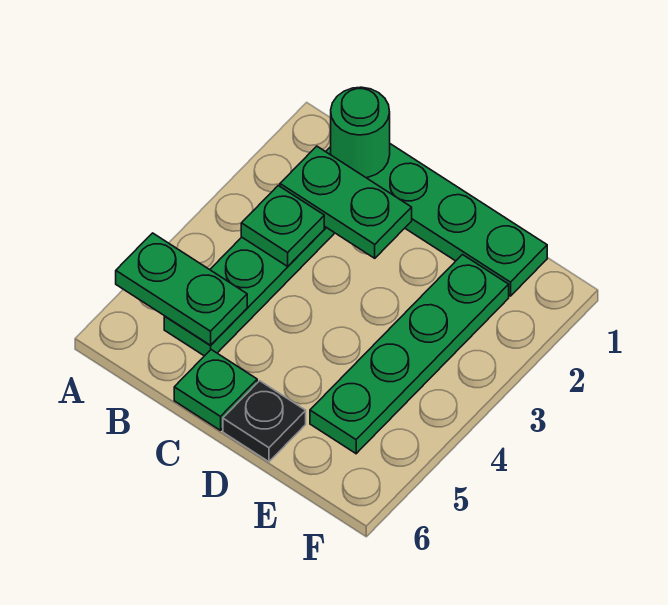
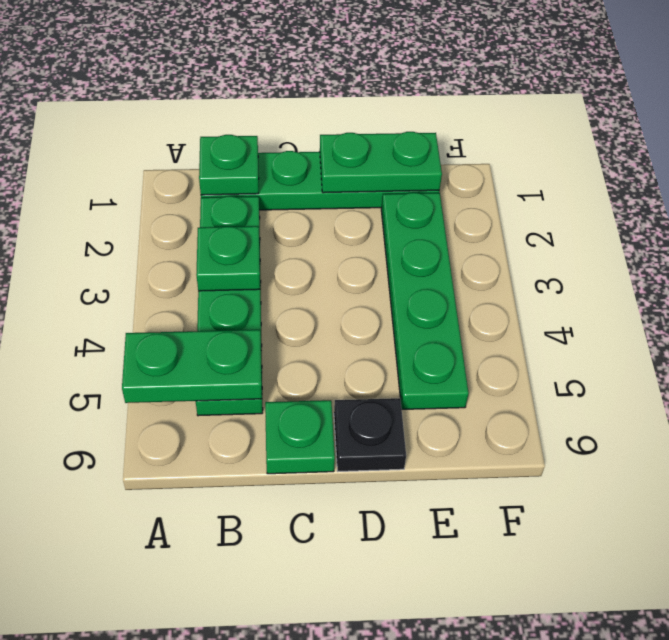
green round brick B1 level 2 -> green plate B1 level 2
green plate B2:C2 level 2 -> green plate D1:E1 level 2

